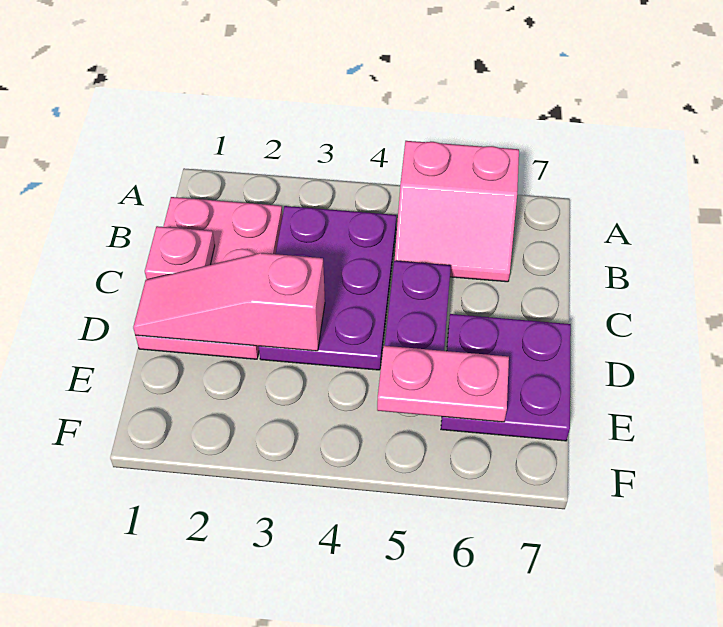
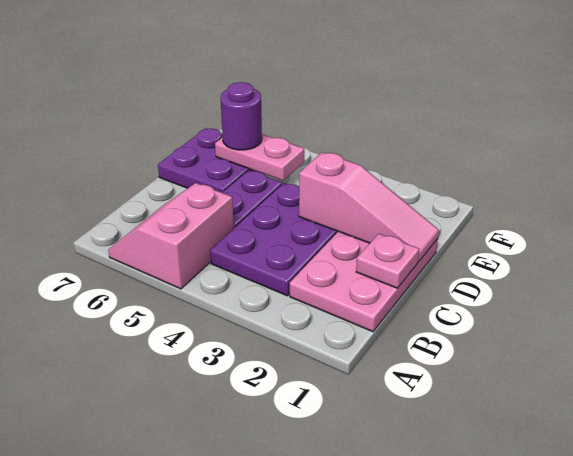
pink slope A5:B6 level 1 top A -> pink slope A5:B6 level 1 top 5
none -> purple round brick E6 level 3

